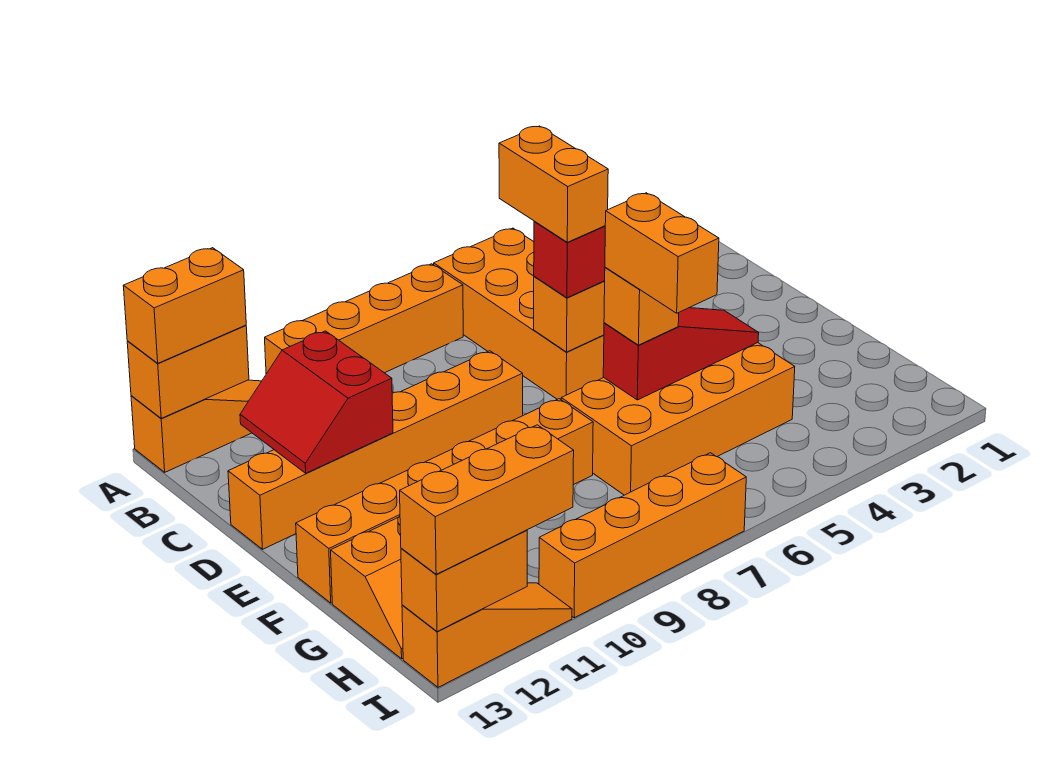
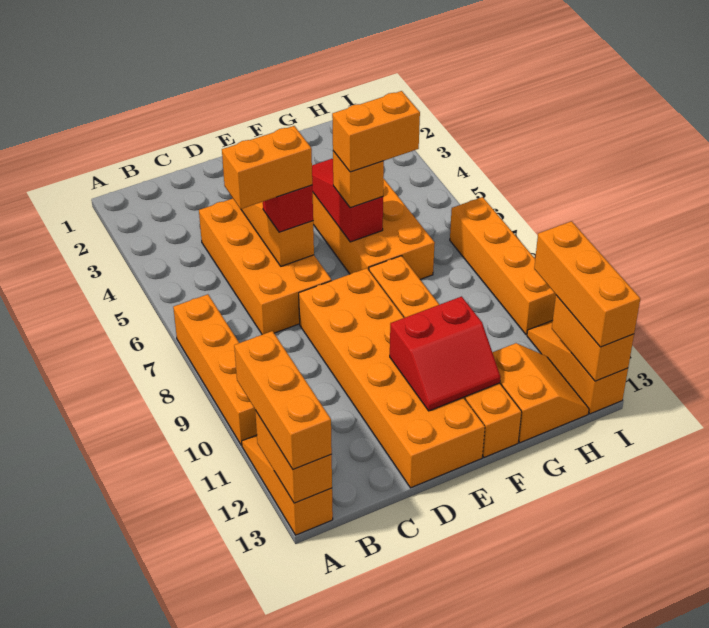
orange brick A5:D6 level 1 -> orange brick C4:D7 level 1
orange brick A12:A13 level 3 -> orange brick A11:A13 level 3
red slope C11:D12 level 2 top 11 -> red slope E11:F12 level 2 top 11
orange brick D8:D13 level 1 -> orange brick D8:E13 level 1

